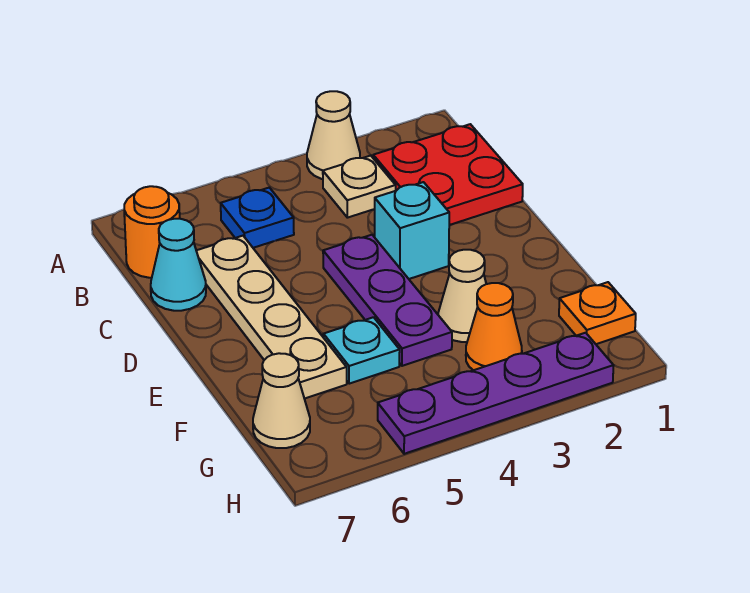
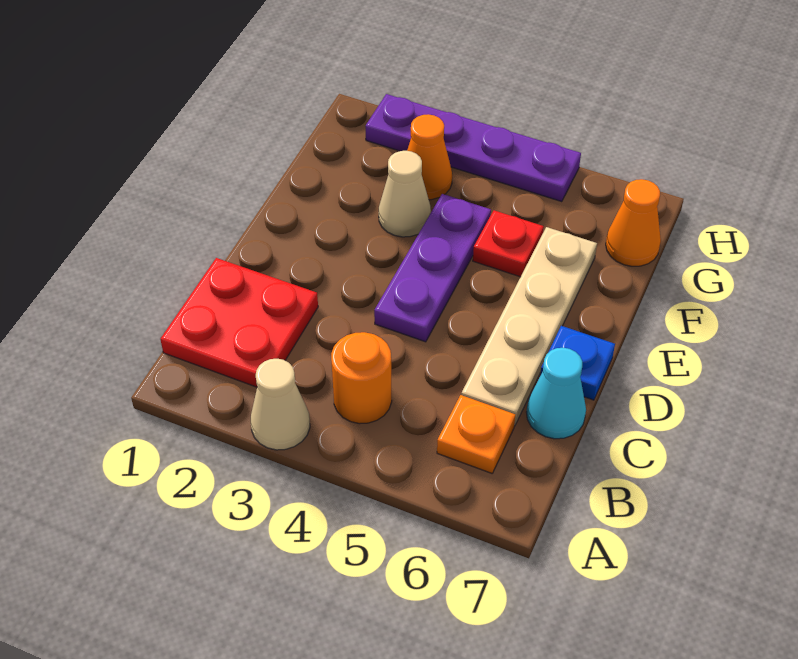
tan plate B3 level 1 -> none
blue plate B5 level 1 -> blue plate D7 level 1
orange round brick B7 level 1 -> orange round brick B4 level 1
cyan brick D3 level 1 -> none
cyan plate F5 level 1 -> red plate F5 level 1
orange plate G1 level 1 -> orange plate B6 level 1
tan cone G7 level 1 -> orange cone G7 level 1

